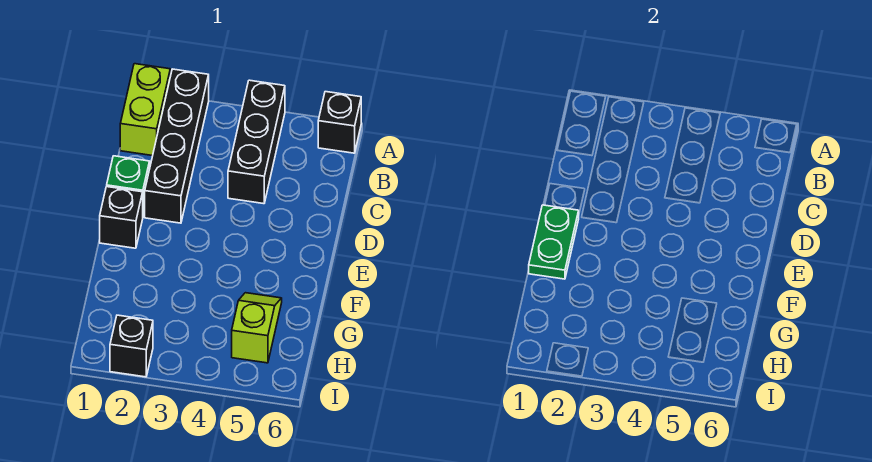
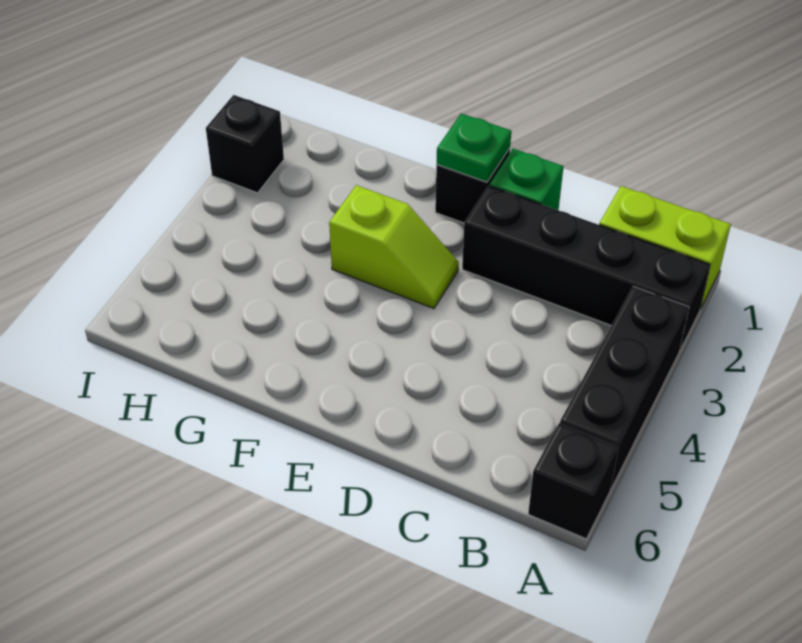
black brick A4:C4 level 1 -> black brick A3:A5 level 1
green plate E1:F1 level 2 -> green plate E1 level 2
lime slope G5:H5 level 1 top H -> lime slope E3:F3 level 1 top F

